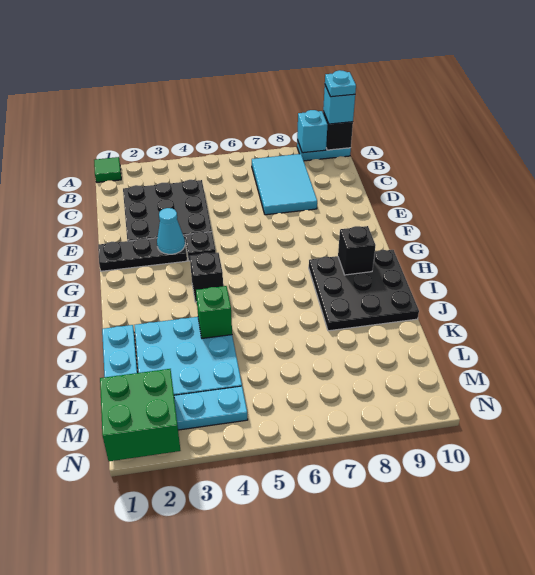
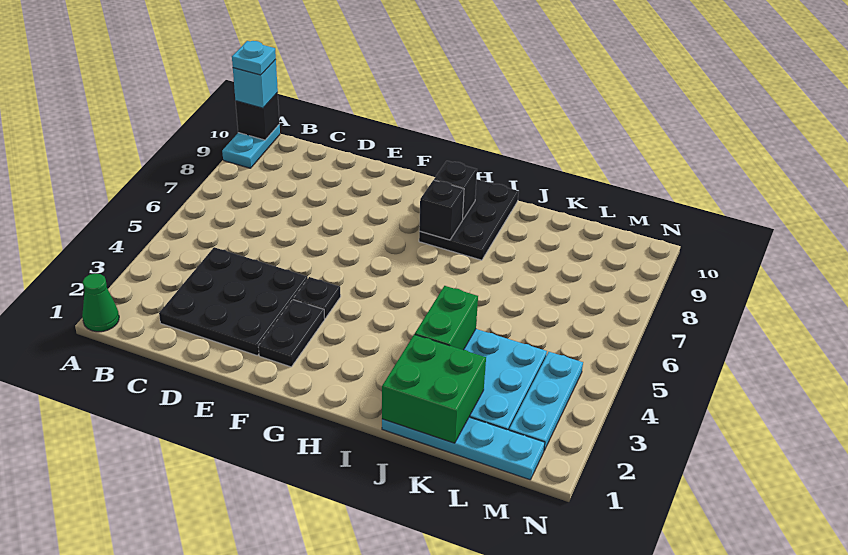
green tile A1 level 1 -> green cone A1 level 1
cyan brick A9 level 2 -> none
cyan tile B7:D8 level 1 -> none
black plate F1:F3 level 1 -> black plate F2:F3 level 1
cyan cone F3 level 2 -> none
black brick H4 level 1 -> black brick H8 level 2
black plate H8:J10 level 1 -> black plate H8:I10 level 1
green brick J4 level 2 -> green brick J3:J4 level 2
green brick M1:N2 level 2 -> green brick J1:K2 level 2

